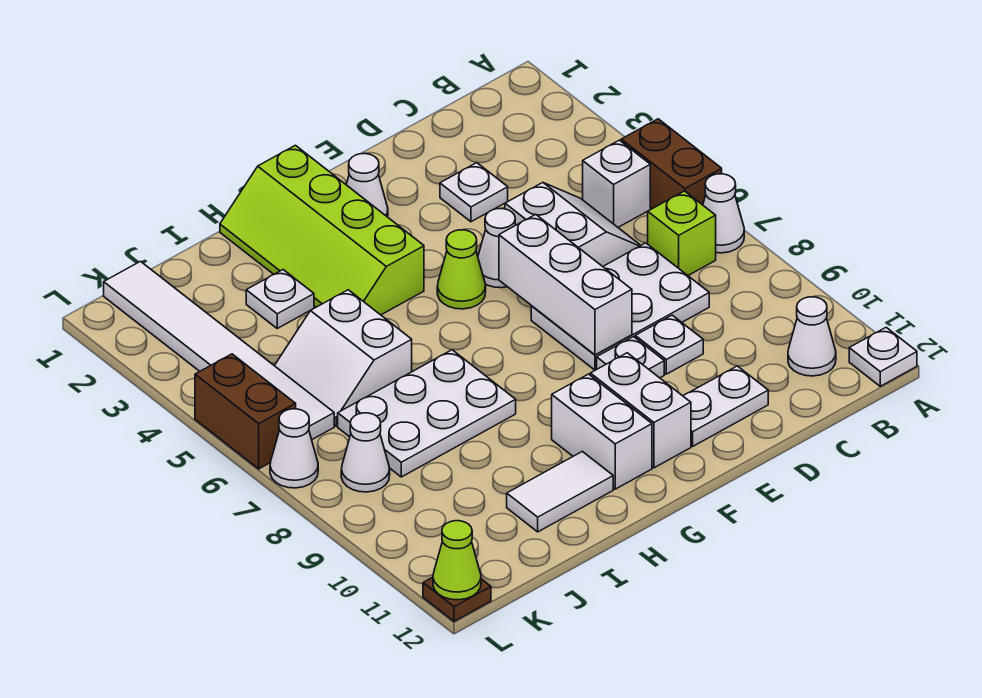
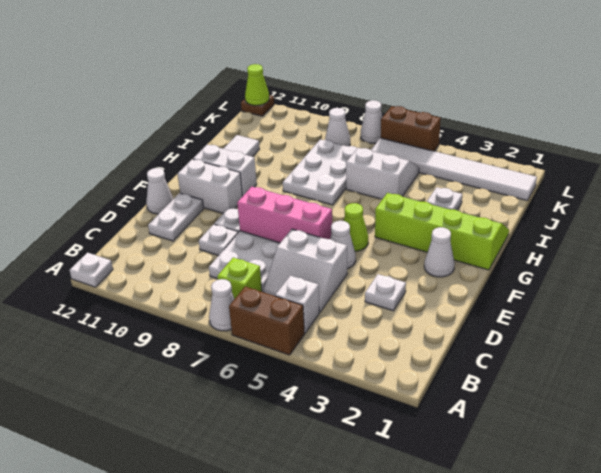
white cone B11 level 1 -> white cone E12 level 1
white brick E6:E8 level 2 -> pink brick E6:E8 level 2

